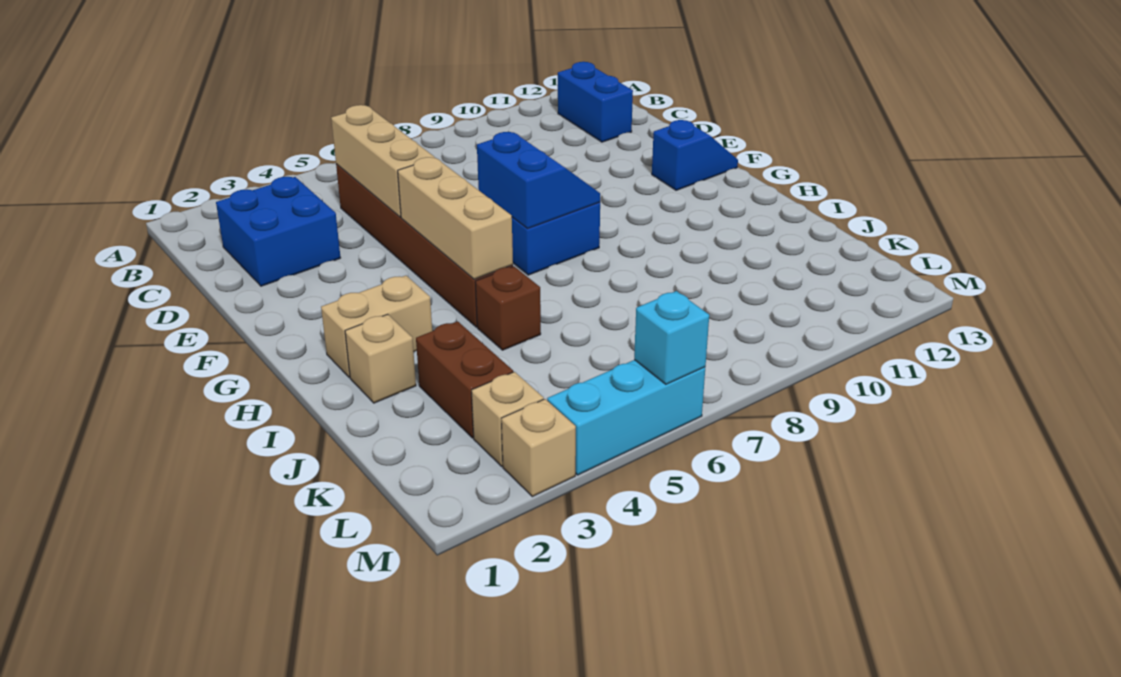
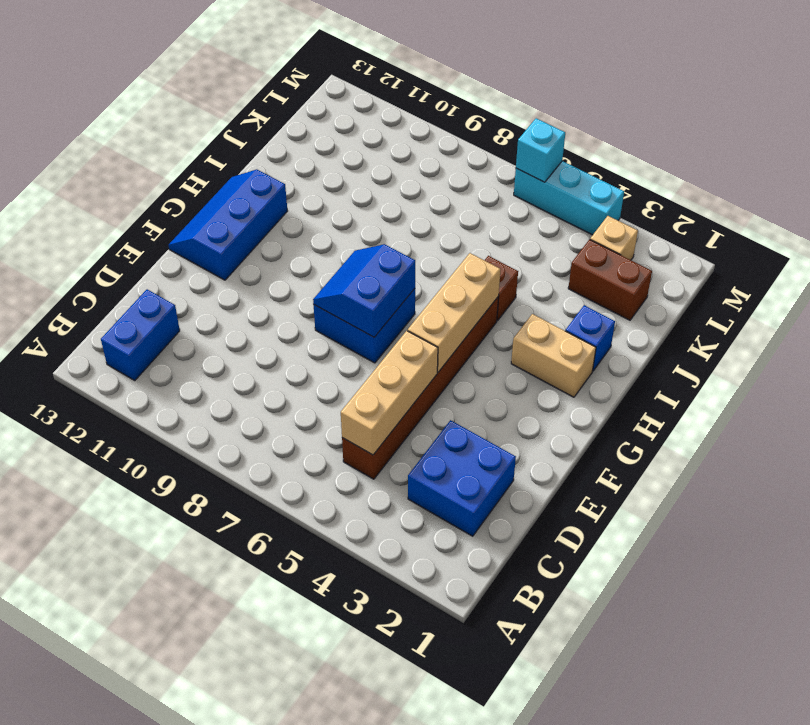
blue slope F12:F13 level 1 top 12 -> blue slope F12:H13 level 1 top 12
tan brick I2 level 1 -> blue brick I2 level 1
brown brick J3:K3 level 1 -> brown brick K2:K3 level 1
tan brick M3 level 1 -> none

